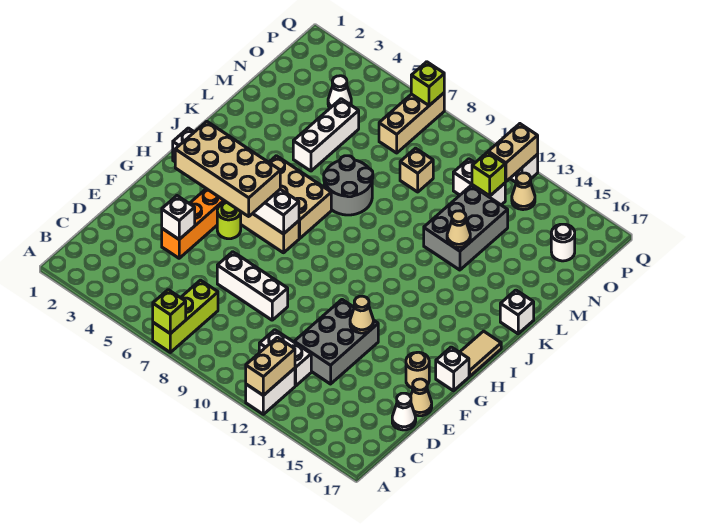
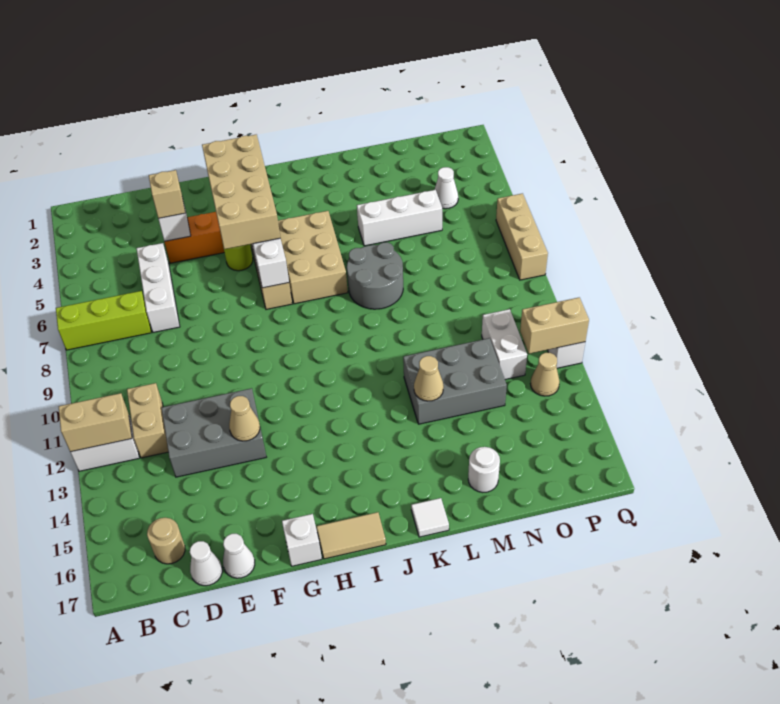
lime brick A7 level 2 -> none
white brick C11:C12 level 1 -> tan brick C11:C12 level 1
white brick E7:E9 level 1 -> white brick D5:D7 level 1
tan cone E17 level 1 -> white cone E17 level 1
tan round brick F16 level 1 -> tan round brick C16 level 1
white brick K17 level 1 -> white tile K17 level 1
tan brick N9 level 1 -> tan brick E4 level 3
tan brick O7:Q7 level 1 -> tan brick Q6:Q8 level 1
lime brick O12 level 2 -> none
white round brick O16 level 1 -> white round brick M16 level 1
lime brick Q7 level 2 -> none

